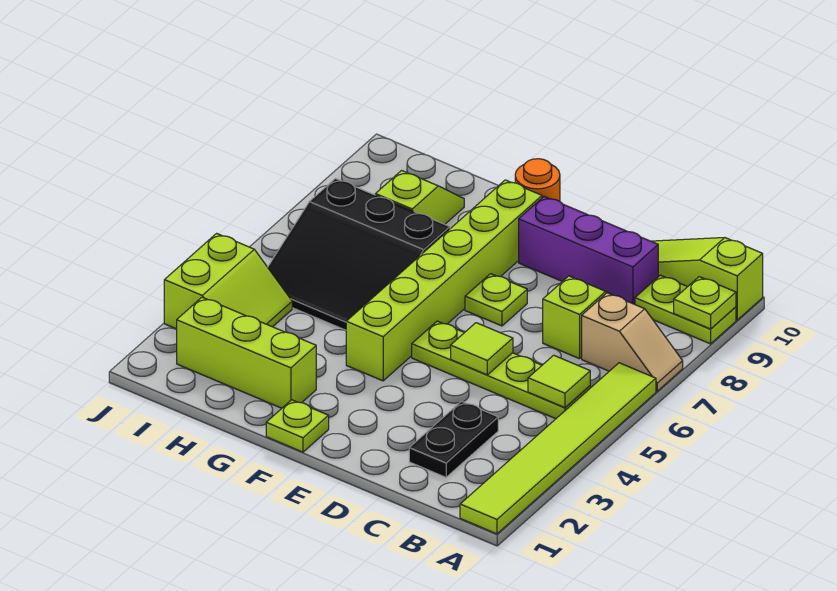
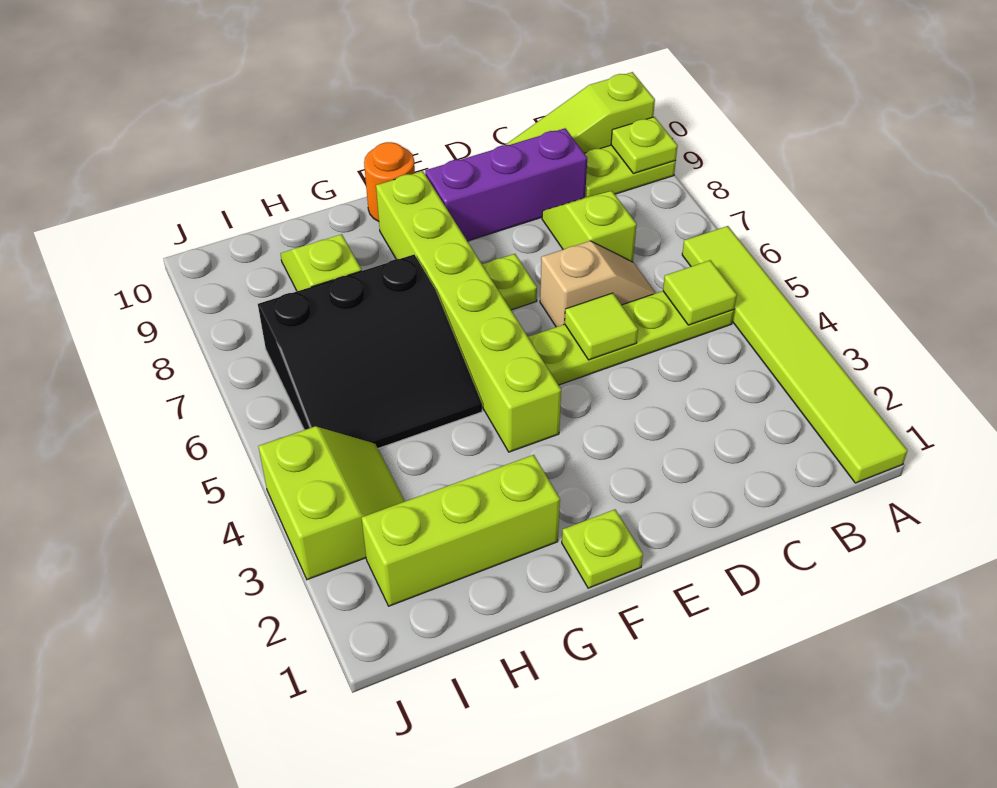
tan slope A7:B7 level 1 top B -> tan slope C6:D6 level 1 top D
black plate C2:C3 level 1 -> none

